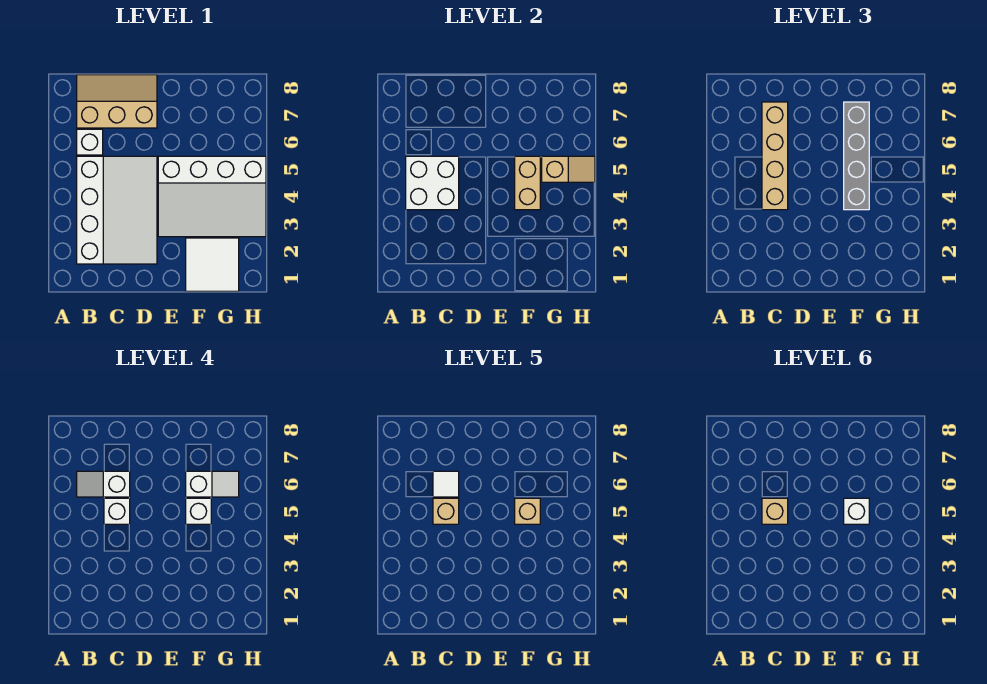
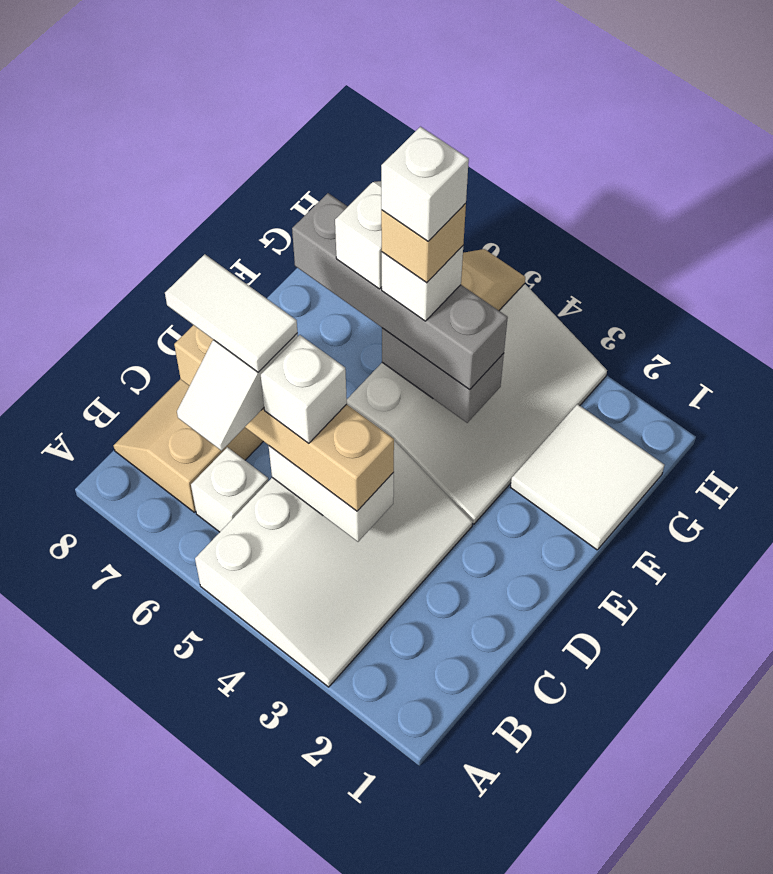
white slope B2:D5 level 1 top B -> white slope A3:D5 level 1 top 5
white brick B4:C5 level 2 -> white brick C4:C5 level 2
tan brick C5 level 5 -> none
tan brick C5 level 6 -> none
white tile C6 level 5 -> white tile C6:C7 level 5
tan brick F4:F5 level 2 -> grey brick F4:F5 level 2

